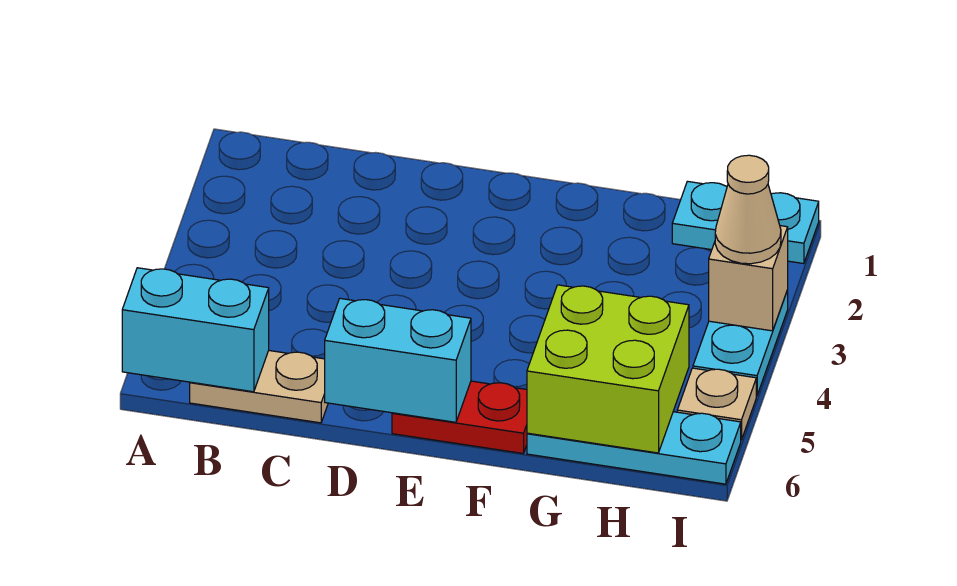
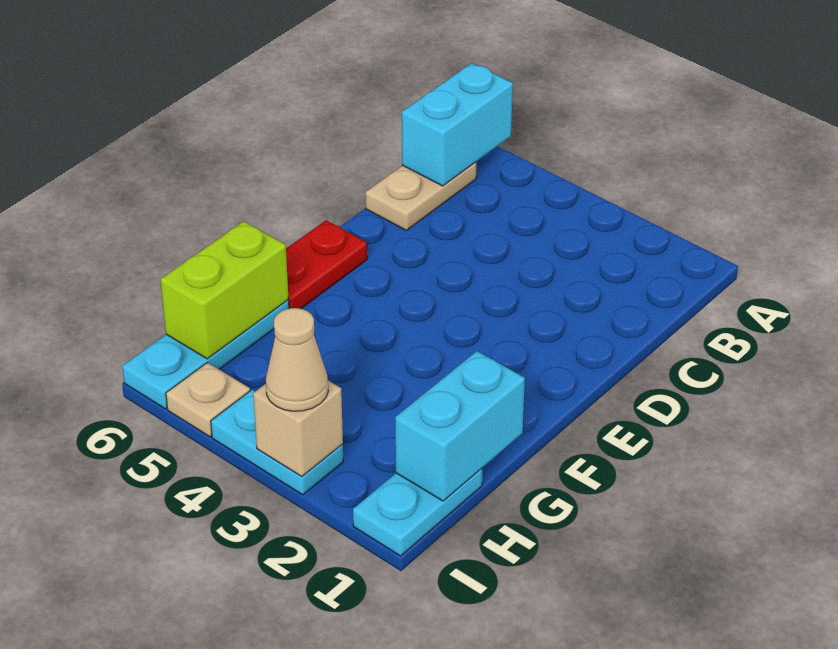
cyan brick D6:E6 level 2 -> cyan brick G1:H1 level 2
lime brick G5:H6 level 2 -> lime brick G6:H6 level 2

